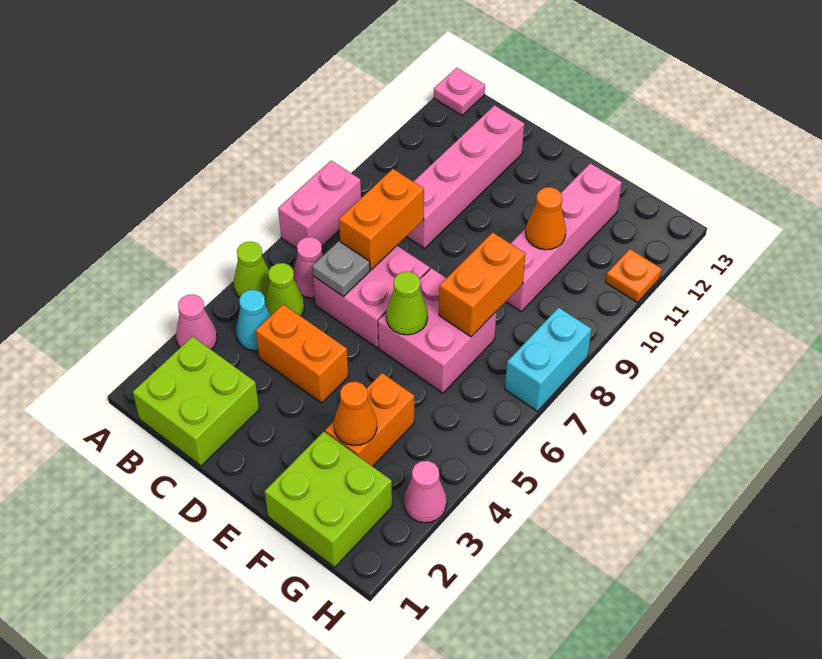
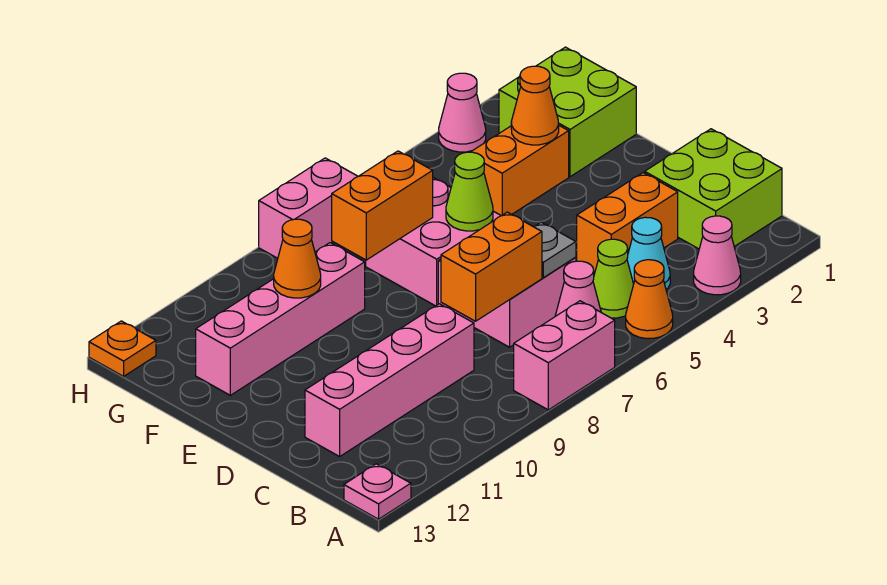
lime cone A5 level 1 -> orange cone A5 level 1
orange brick C4:D4 level 1 -> orange brick C3:C4 level 1
cyan brick H7:H8 level 1 -> pink brick H7:H8 level 1
orange plate H11 level 1 -> orange plate H13 level 1

